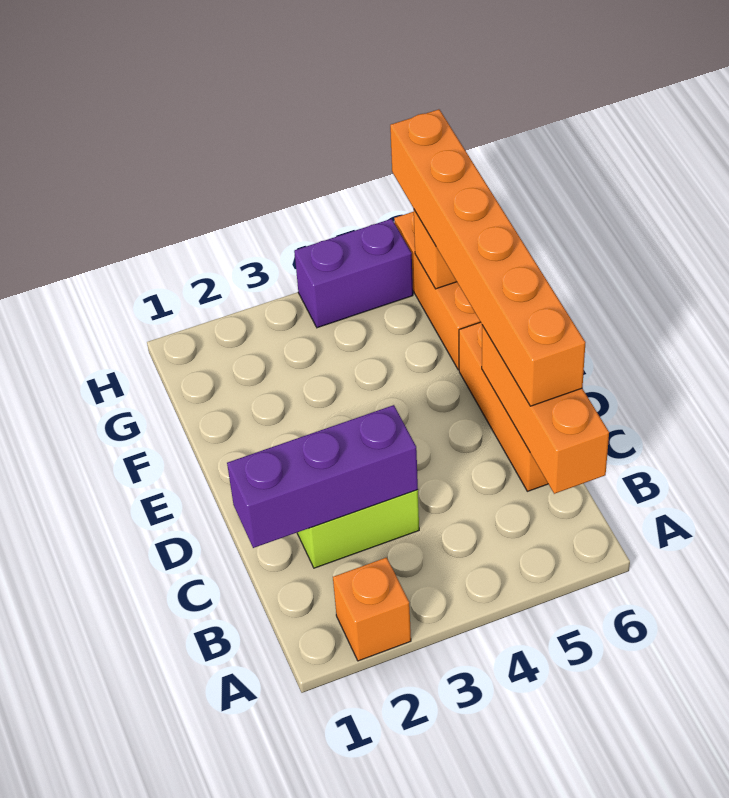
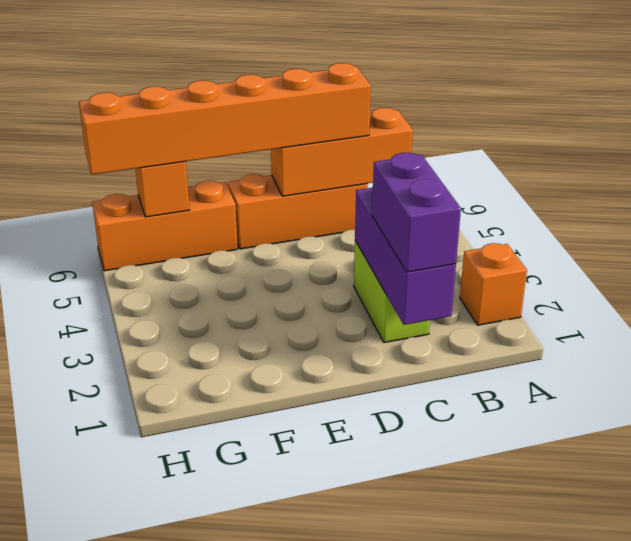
purple brick H4:H5 level 1 -> purple brick C1:C2 level 3

